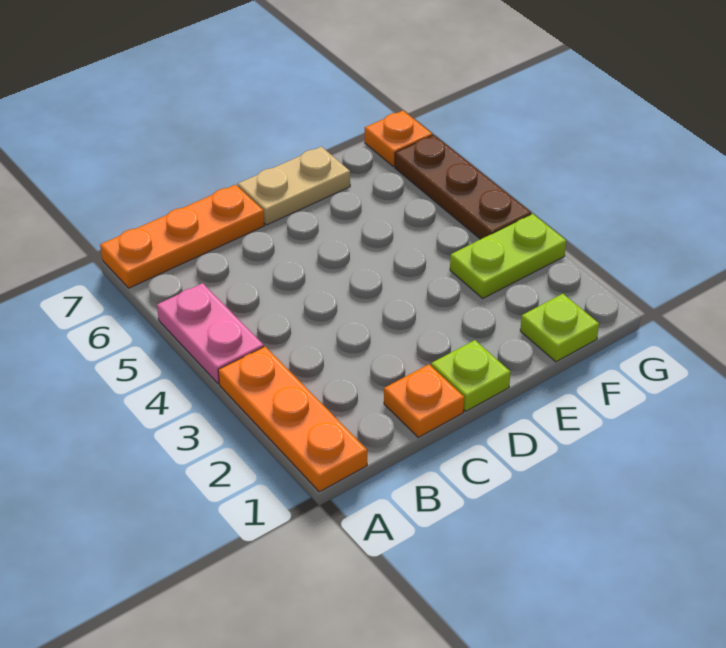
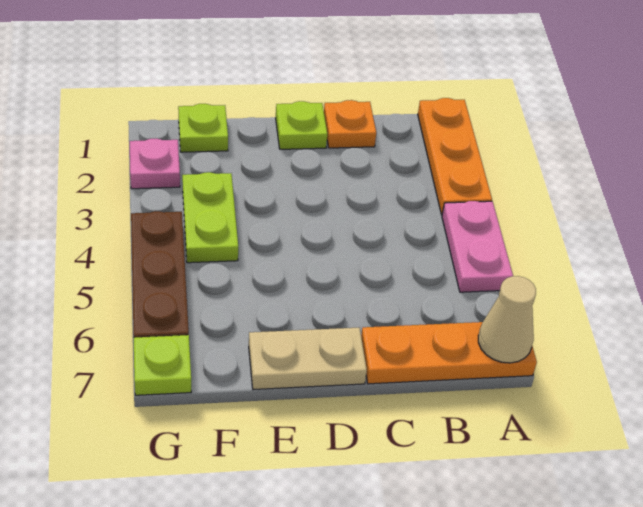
none -> tan cone A7 level 2
lime plate F3:G3 level 1 -> lime plate F3:F4 level 1
none -> pink plate G2 level 1
orange plate G7 level 1 -> lime plate G7 level 1

